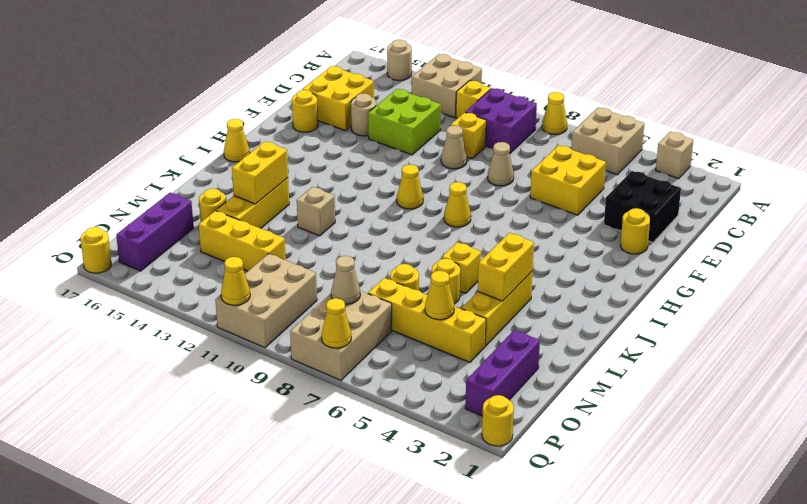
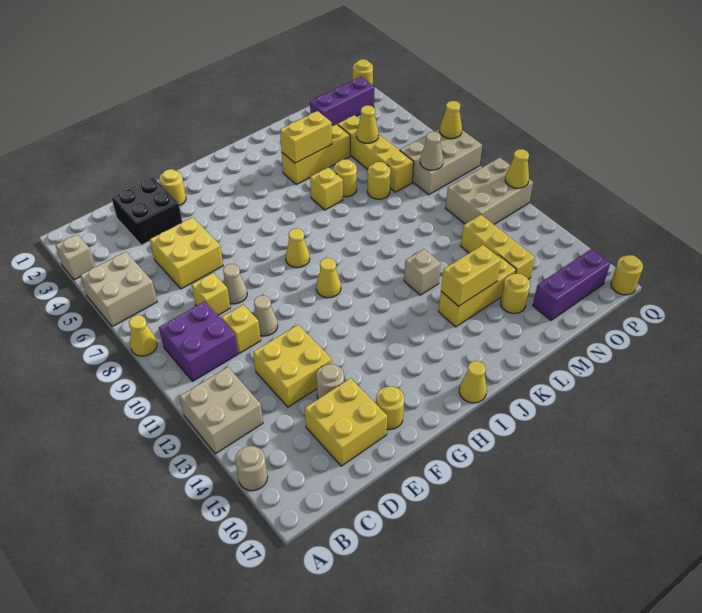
yellow brick B11 level 1 -> yellow brick D8 level 1
lime brick D12:E13 level 1 -> yellow brick D12:E13 level 1

